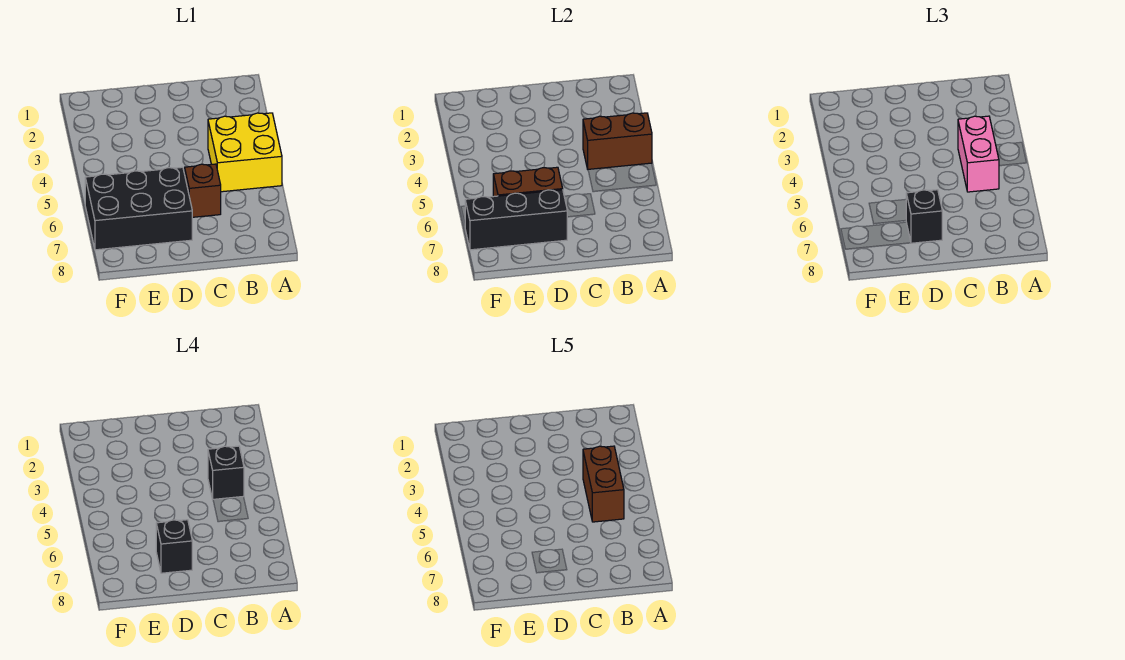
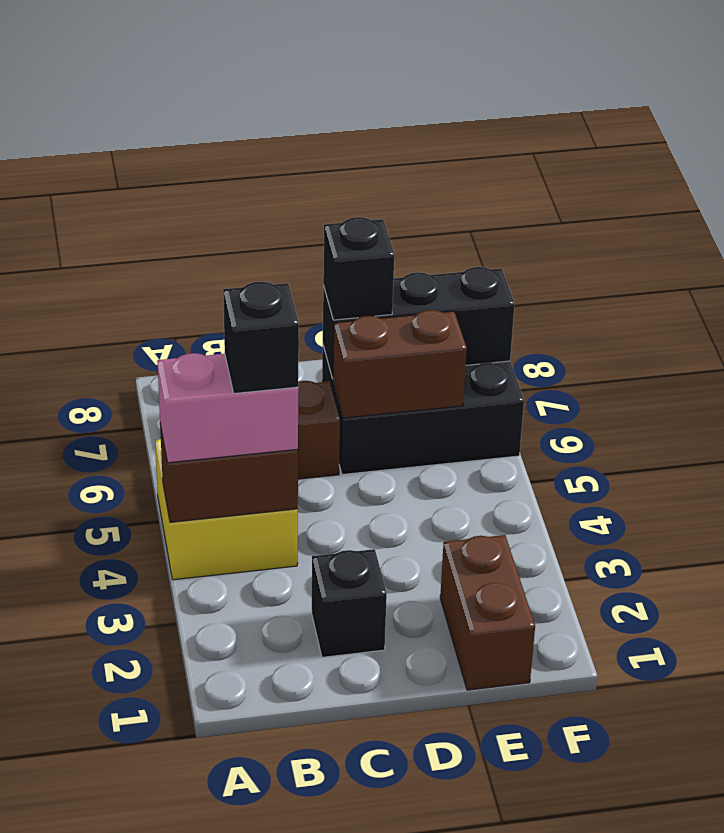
pink brick B4:B5 level 3 -> pink brick A4:B4 level 3
brown brick B4:B5 level 5 -> brown brick E1:E2 level 1
black brick D7 level 4 -> black brick C2 level 1

